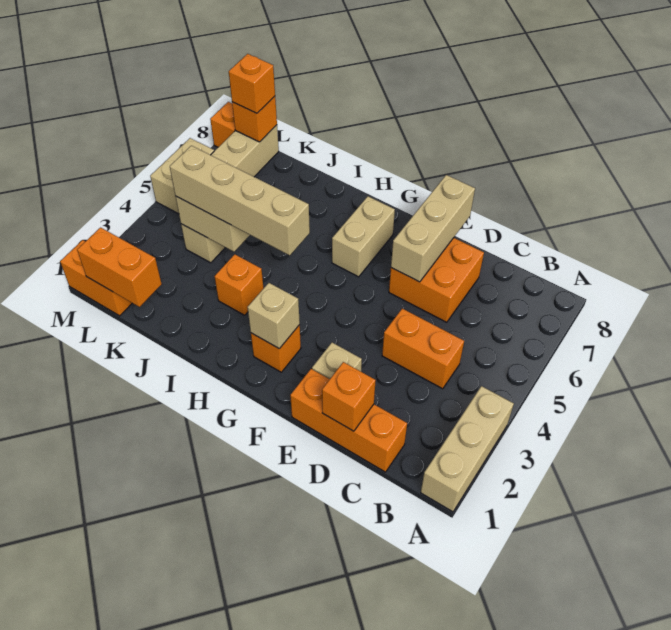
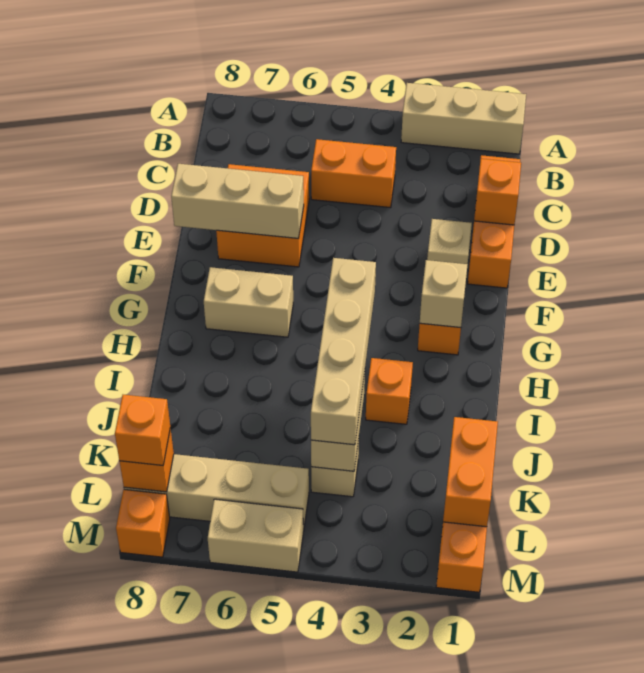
orange brick C4:D4 level 1 -> orange brick C4:C5 level 1

